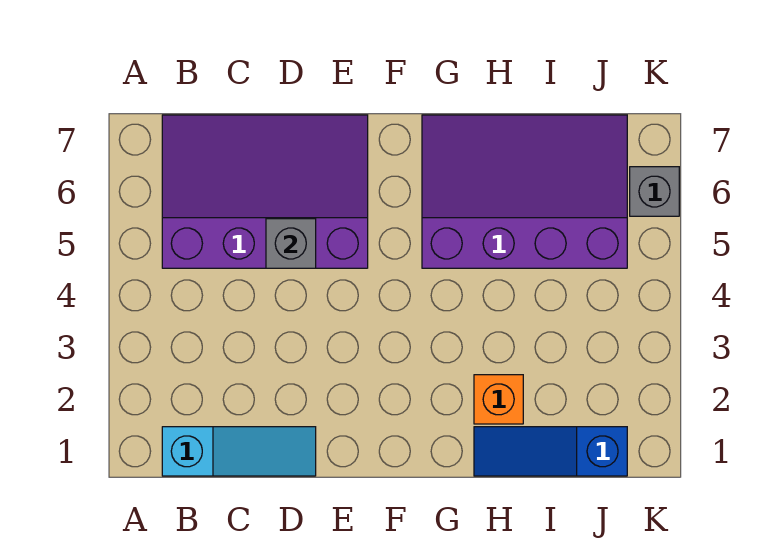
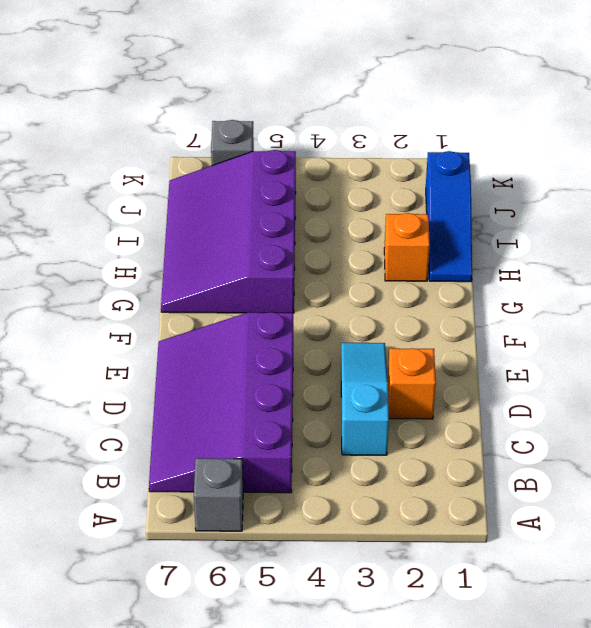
cyan slope B1:D1 level 1 top B -> cyan slope C3:E3 level 1 top C
none -> orange brick D2 level 1
grey brick D5 level 2 -> grey brick A6 level 1

